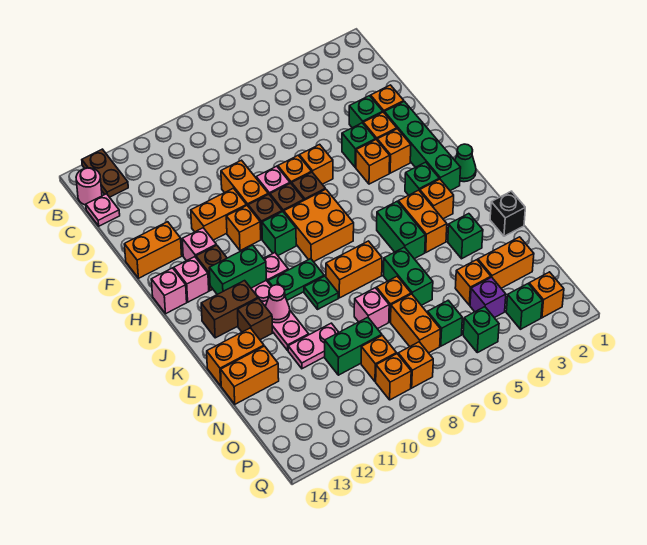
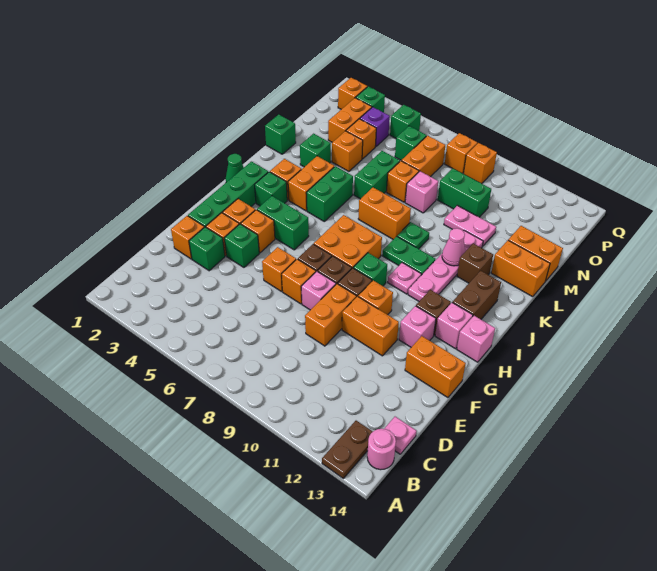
green brick I11:I12 level 2 -> green brick H4:H5 level 1
brown brick J12:J13 level 1 -> brown brick I13:J13 level 1
black brick L1 level 1 -> green brick L1 level 1
orange brick N2:N3 level 1 -> orange brick N3:O3 level 1
orange brick O9 level 1 -> orange brick M4 level 1

